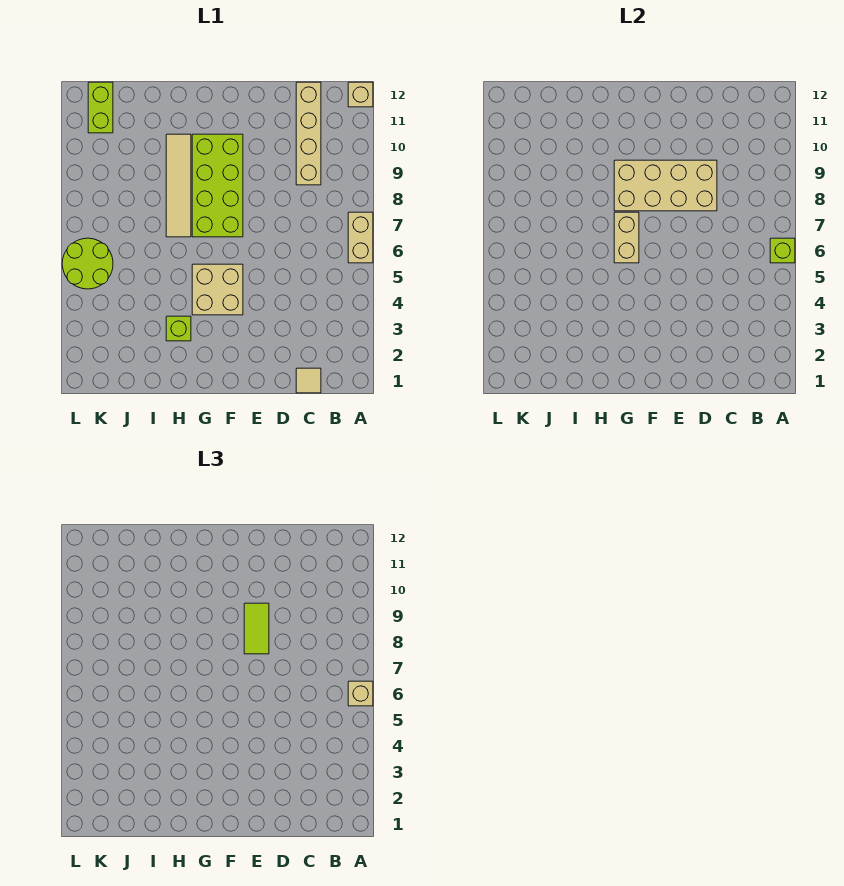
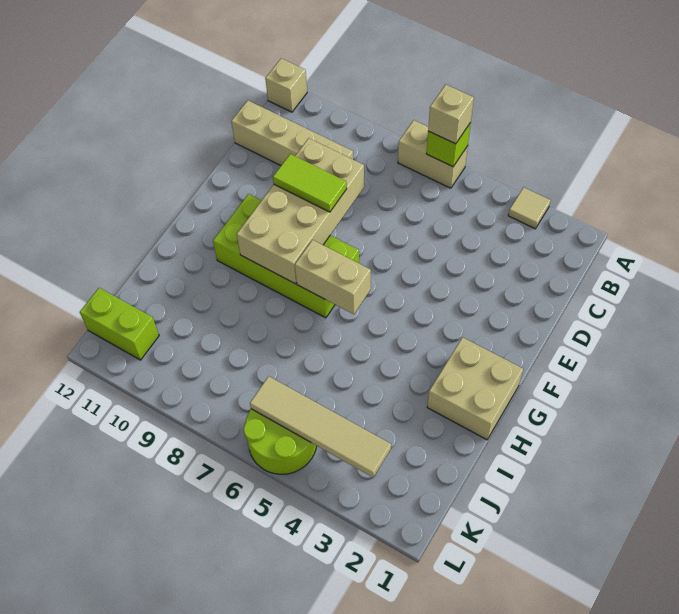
tan tile C1 level 1 -> tan tile A3 level 1
tan brick F4:G5 level 1 -> tan brick G1:H2 level 1
lime brick H3 level 1 -> none
tan tile H7:H10 level 1 -> tan tile K3:K6 level 2

